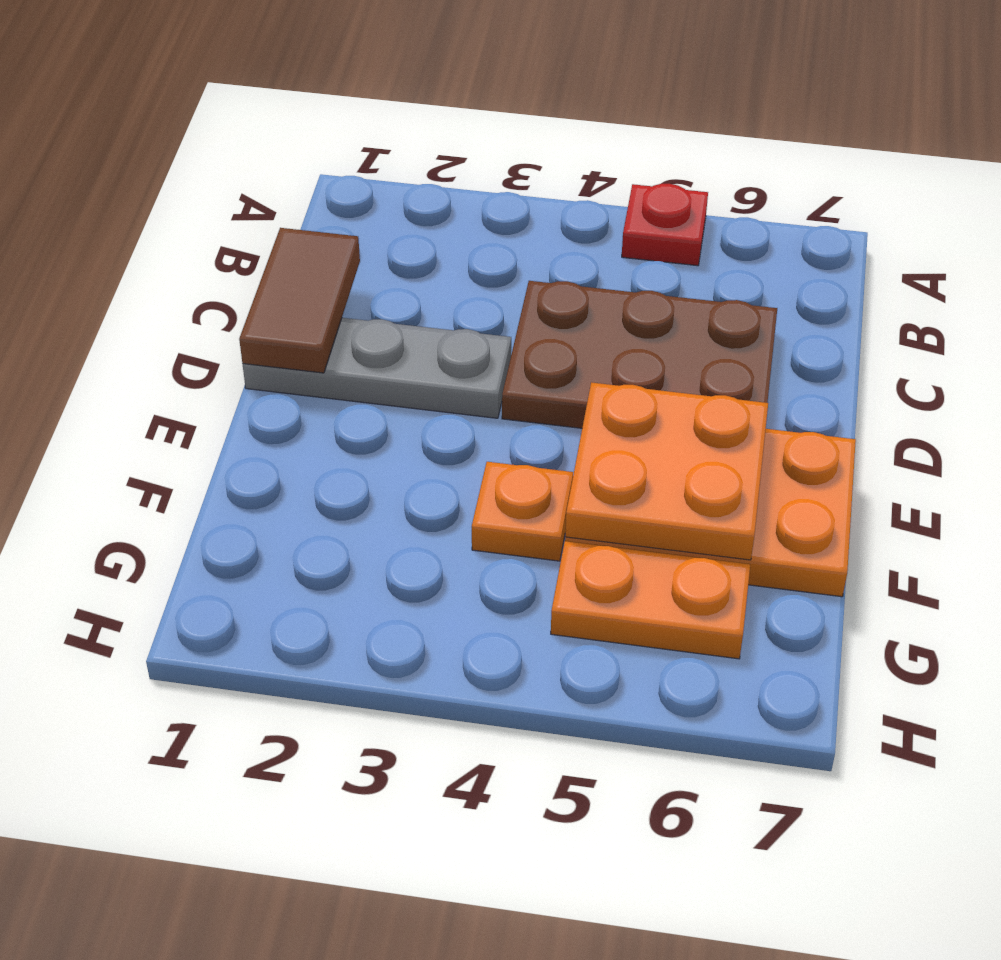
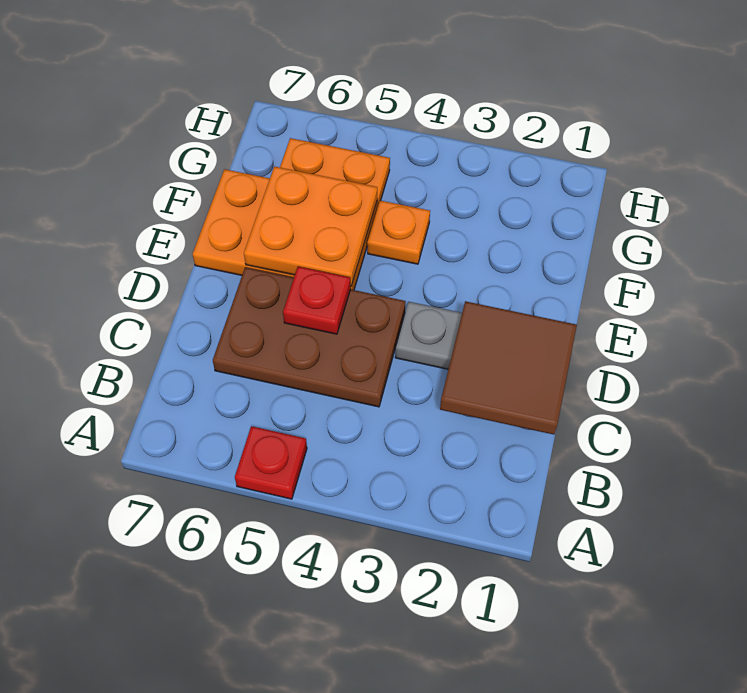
brown tile C1:D1 level 2 -> brown tile C1:D2 level 2
none -> red plate D5 level 2

